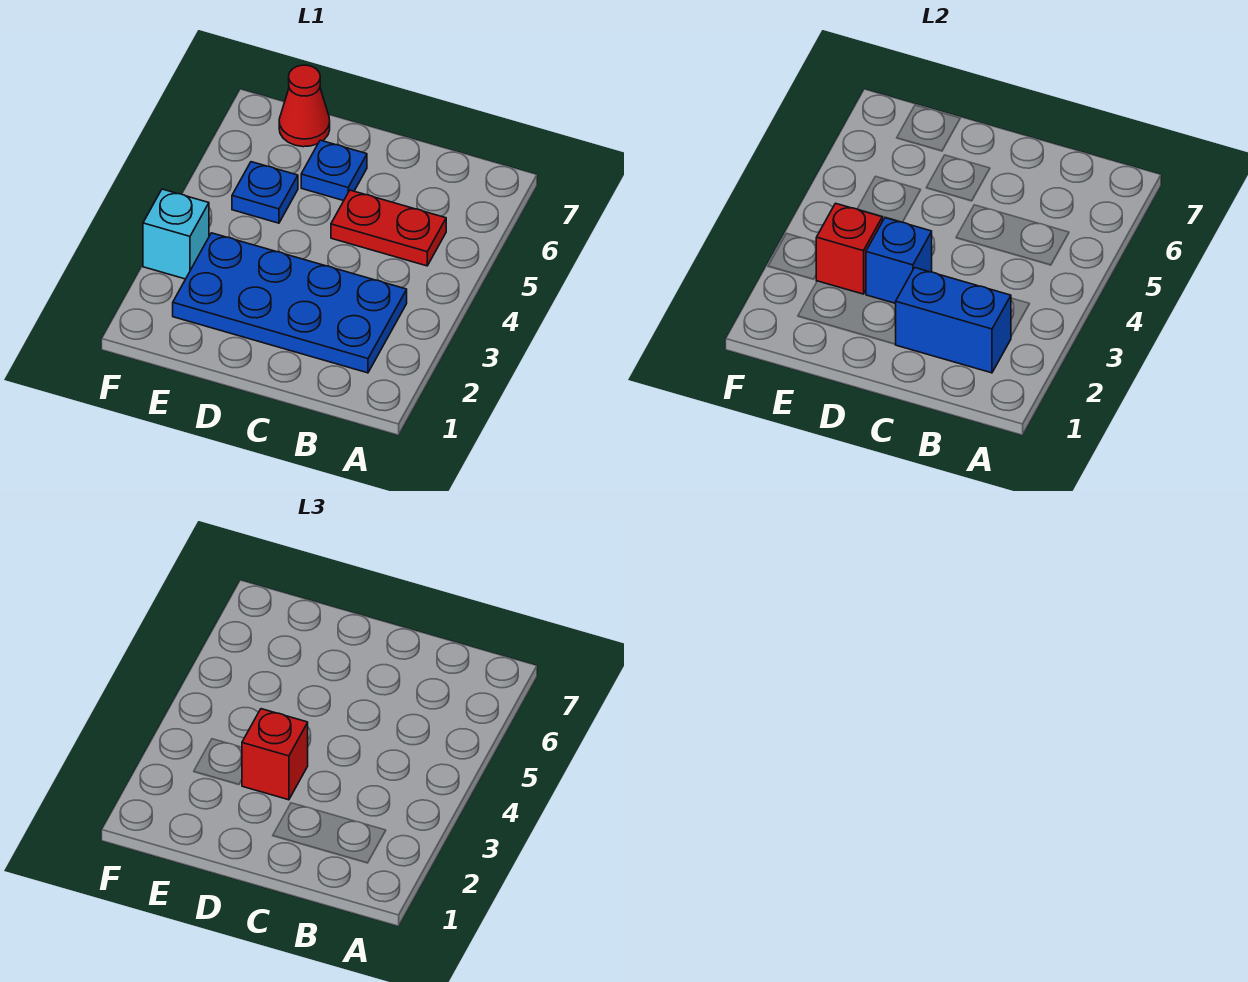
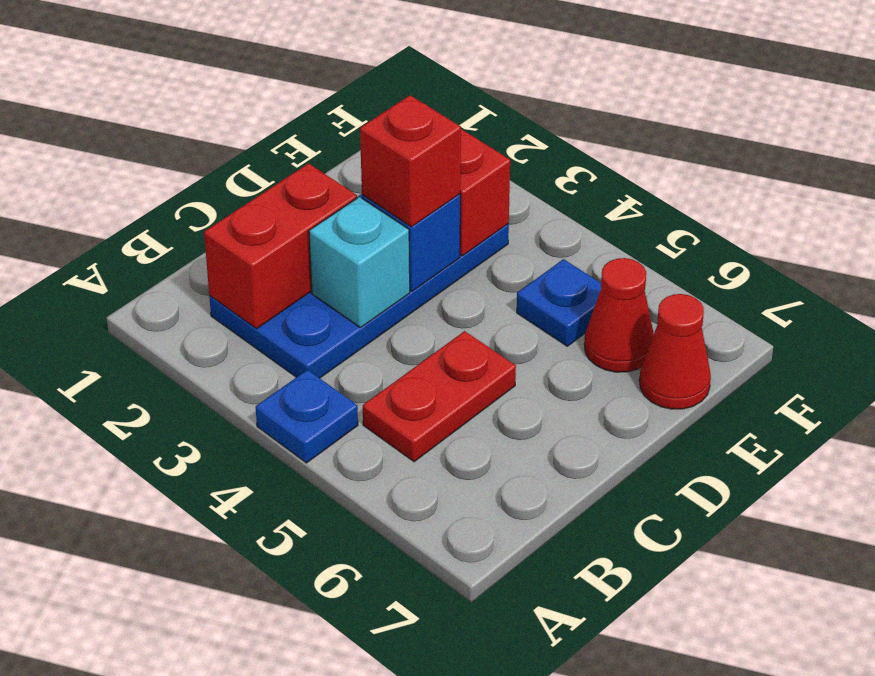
blue brick B2:C2 level 2 -> red brick B2:C2 level 2
blue plate D6 level 1 -> blue plate A4 level 1
none -> red cone E6 level 1
cyan brick F3 level 1 -> cyan brick C3 level 2

